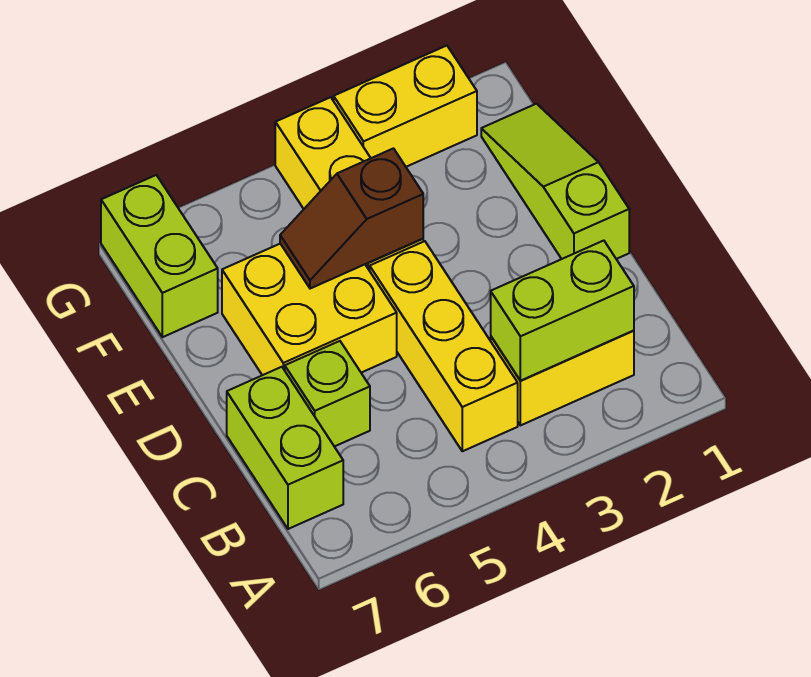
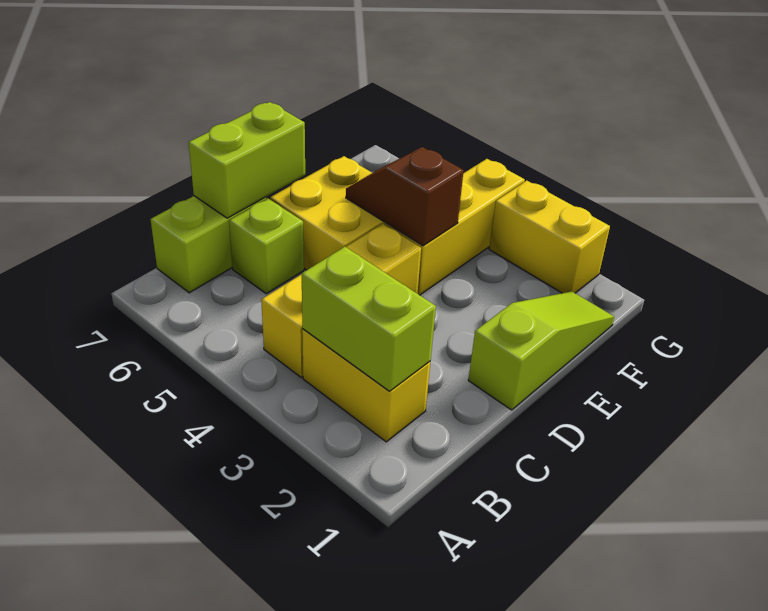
lime brick F7:G7 level 1 -> lime brick C7:D7 level 2

